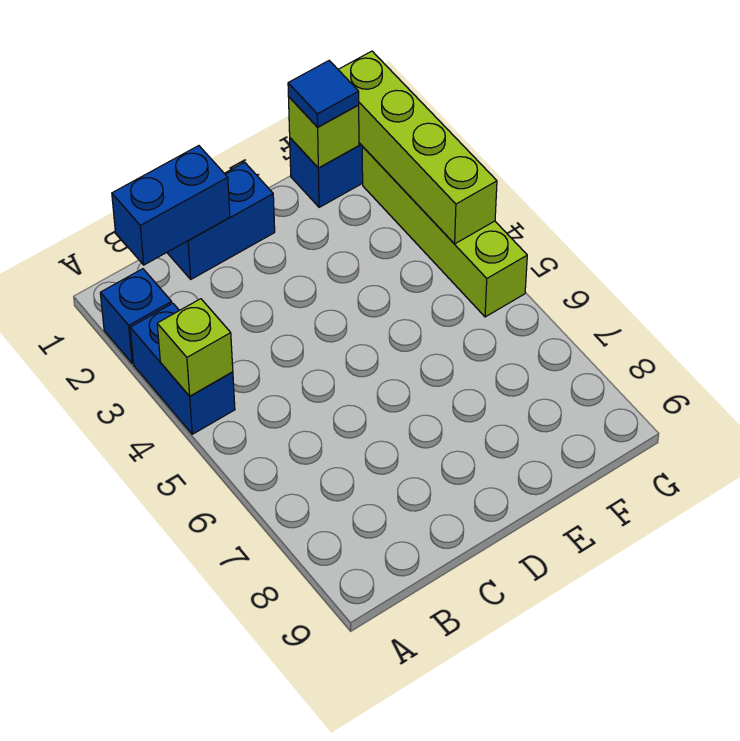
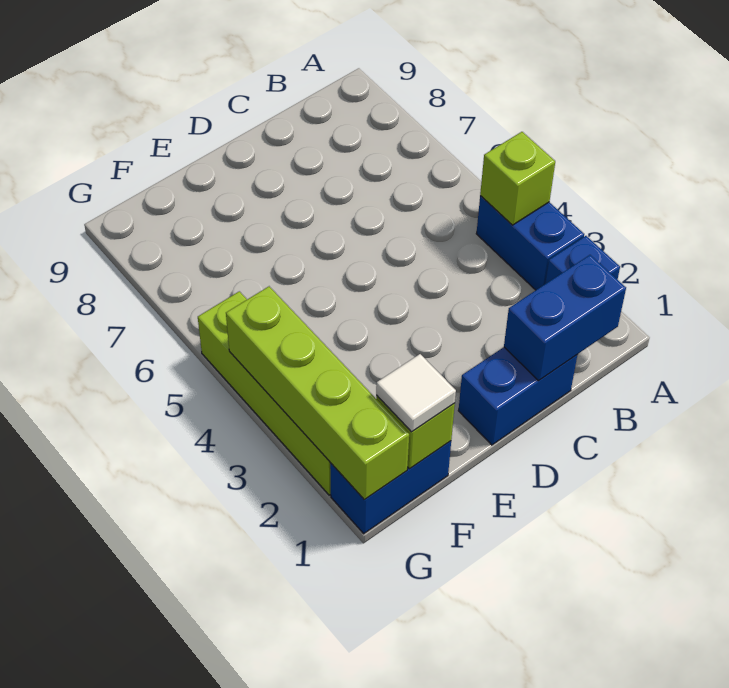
blue tile F1 level 3 -> white tile F1 level 3

